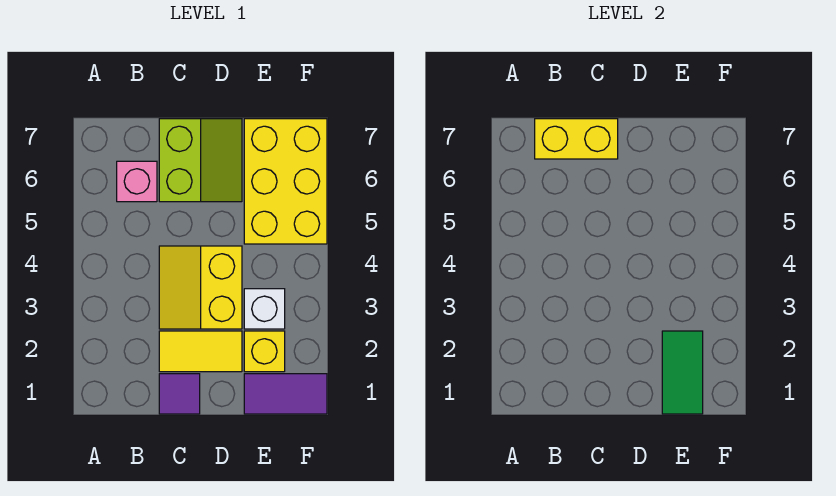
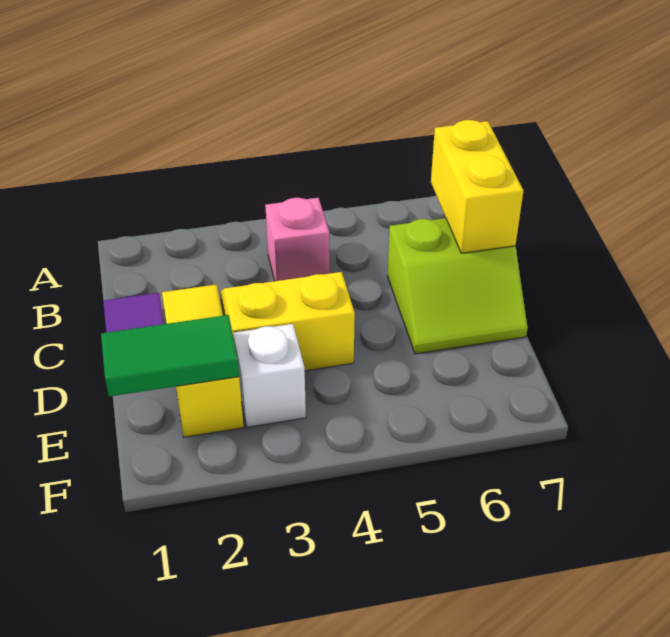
pink brick B6 level 1 -> pink brick B4 level 1
purple tile E1:F1 level 1 -> none
yellow brick E5:F7 level 1 -> none

